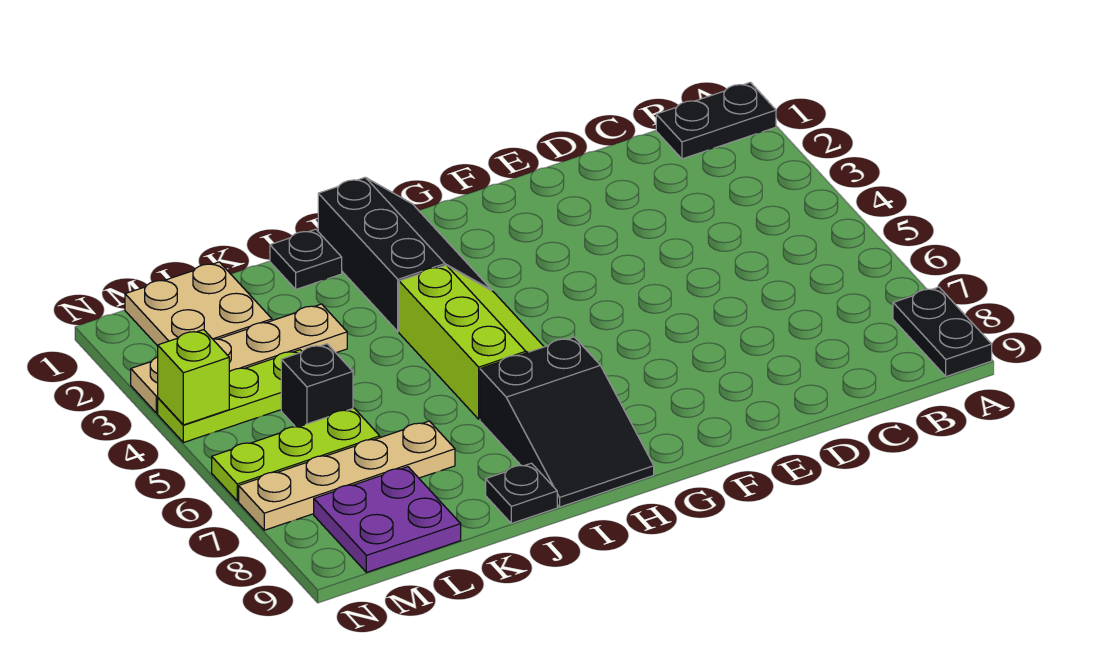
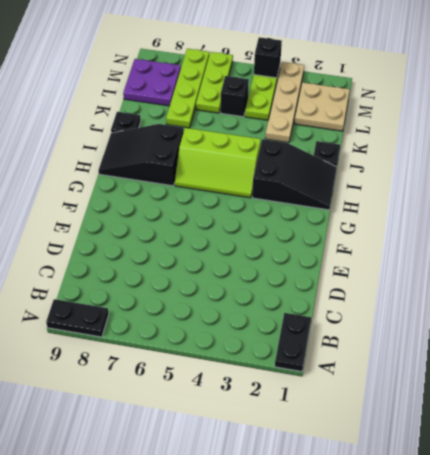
black slope H1:I3 level 1 top I -> black slope H1:I3 level 1 top 3
tan plate K7:N7 level 1 -> lime plate K7:N7 level 1
lime brick N4 level 2 -> black brick N4 level 2

